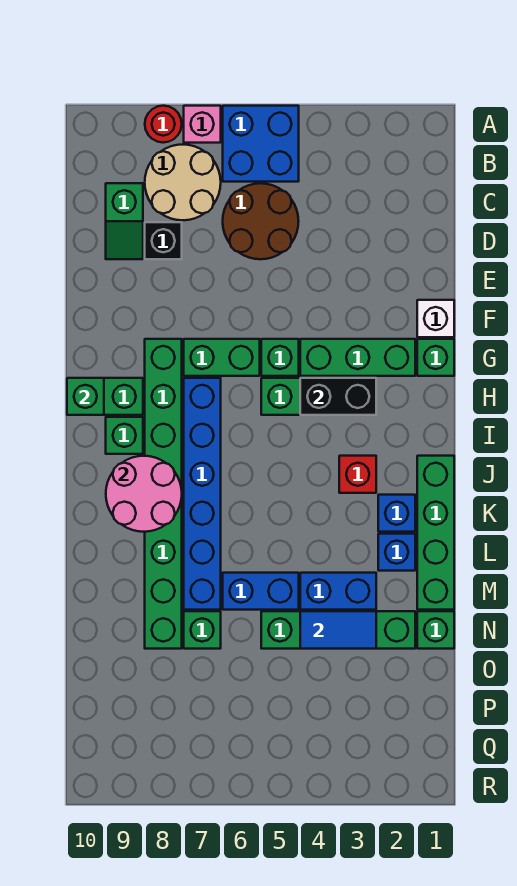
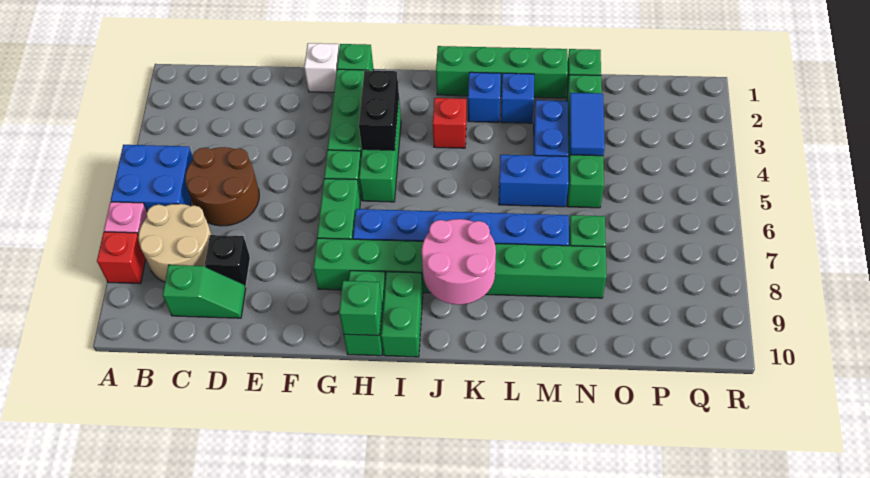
red round brick A8 level 1 -> red brick A8 level 1
green brick I9 level 1 -> green brick I9:I10 level 1
blue brick M5:M6 level 1 -> blue brick L5:M5 level 1

